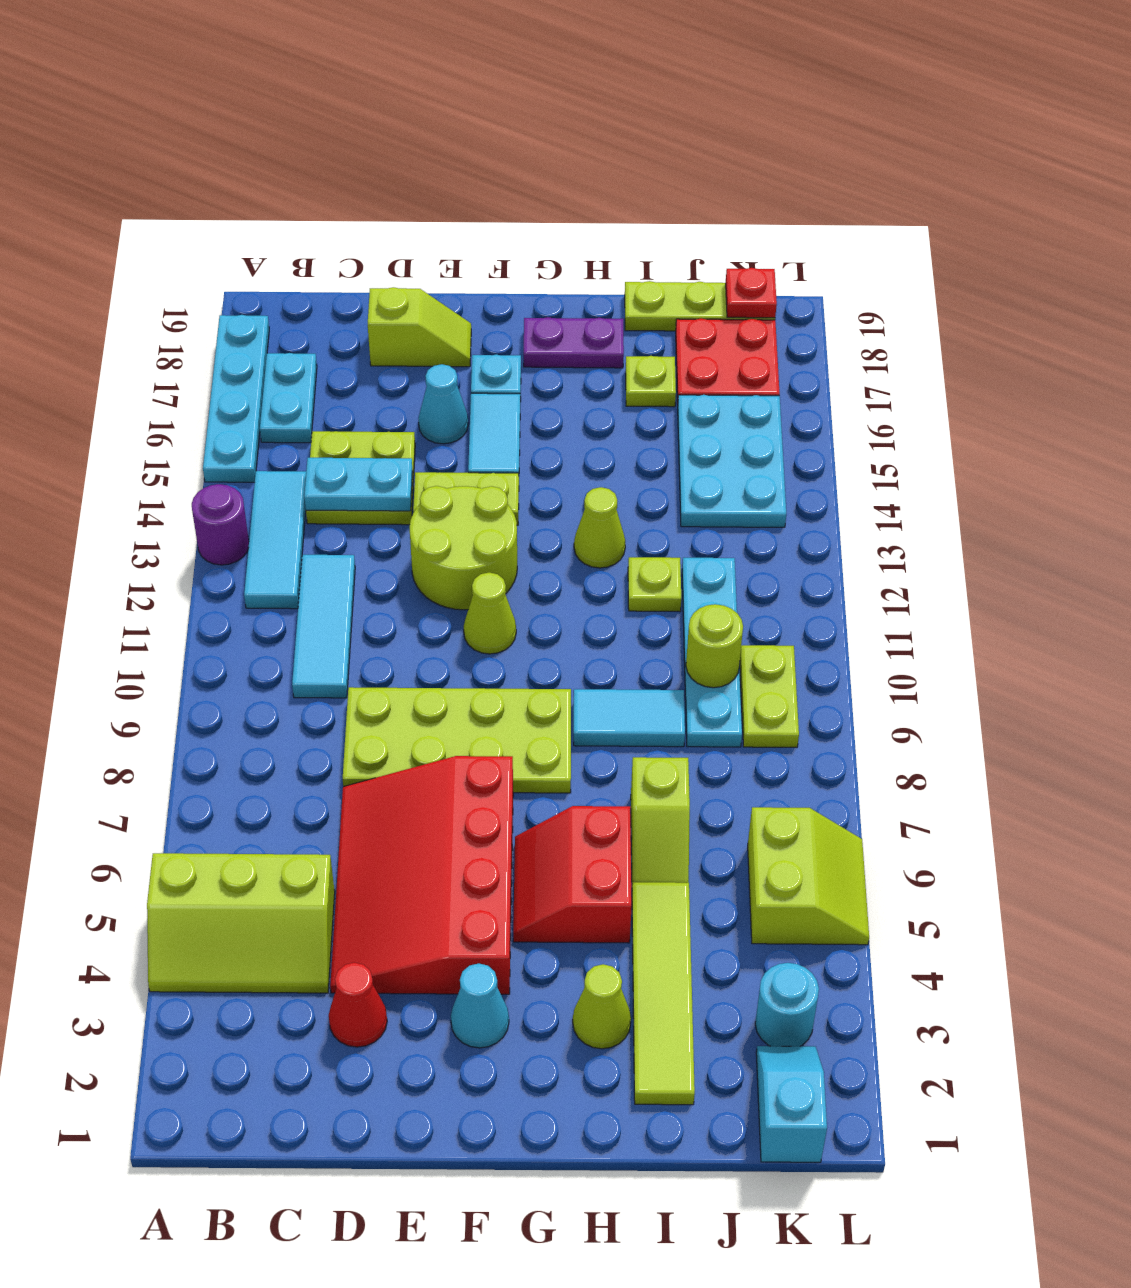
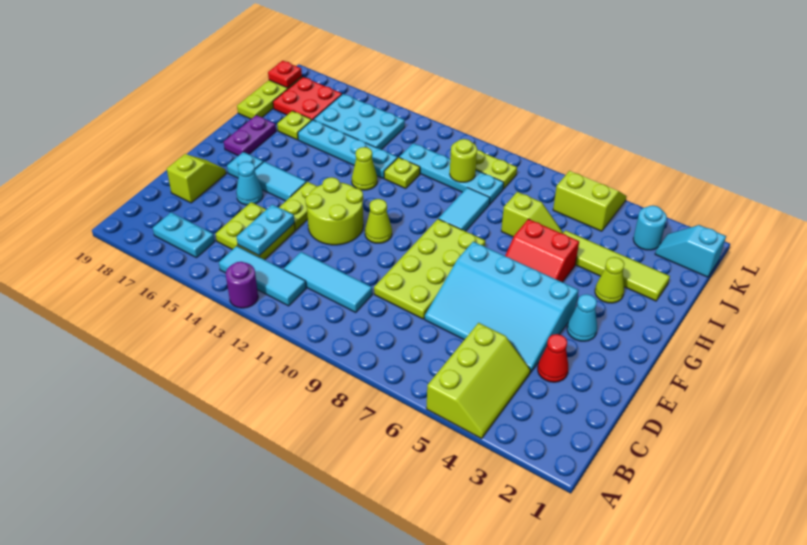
cyan plate A15:A18 level 1 -> cyan plate I13:I16 level 1
red slope D4:F7 level 1 top F -> cyan slope D4:F7 level 1 top F

